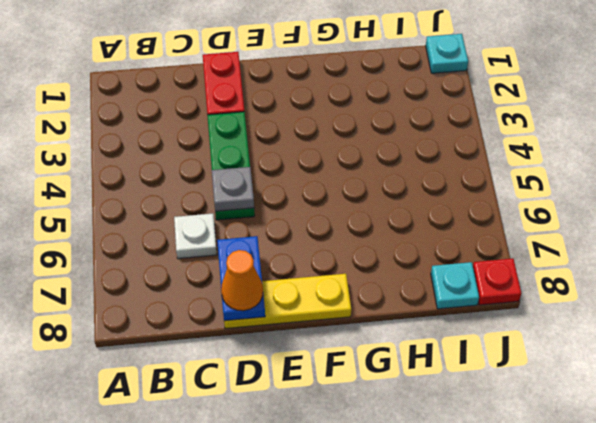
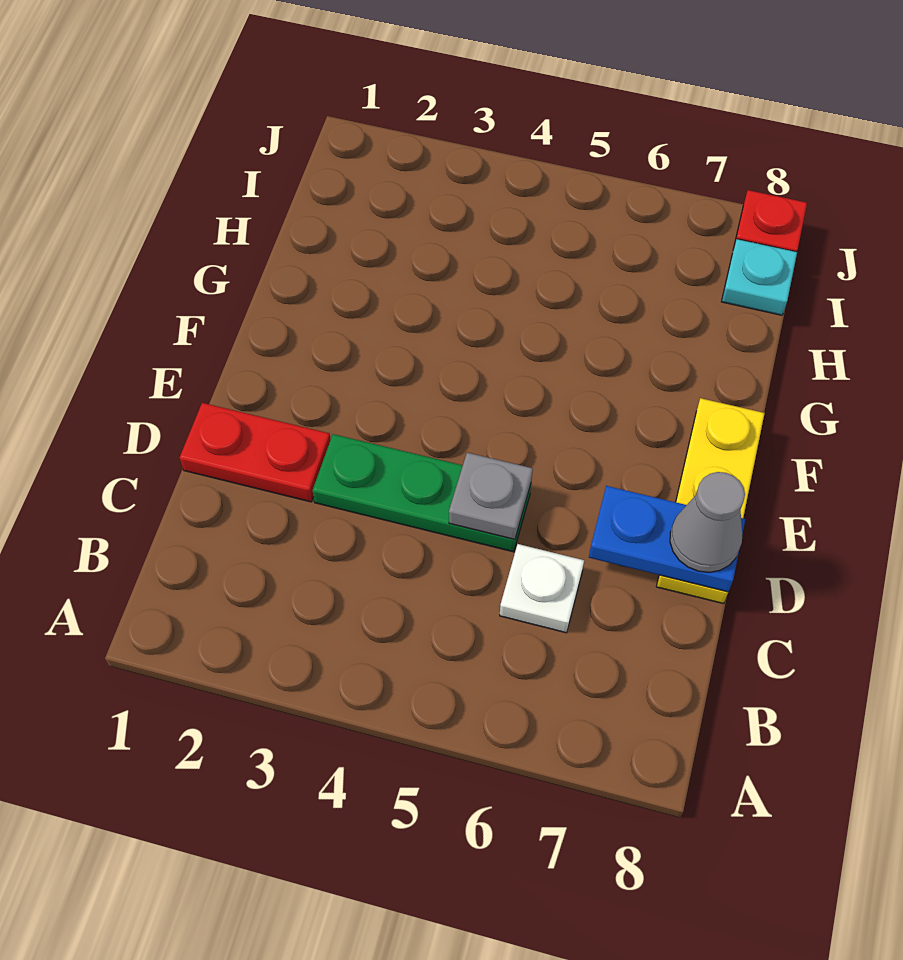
orange cone D8 level 3 -> grey cone D8 level 3
cyan plate J1 level 1 -> none

